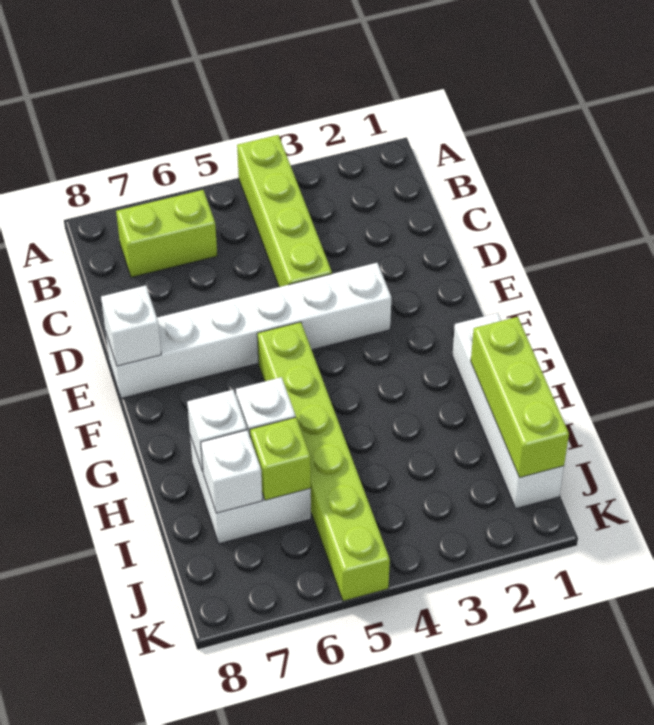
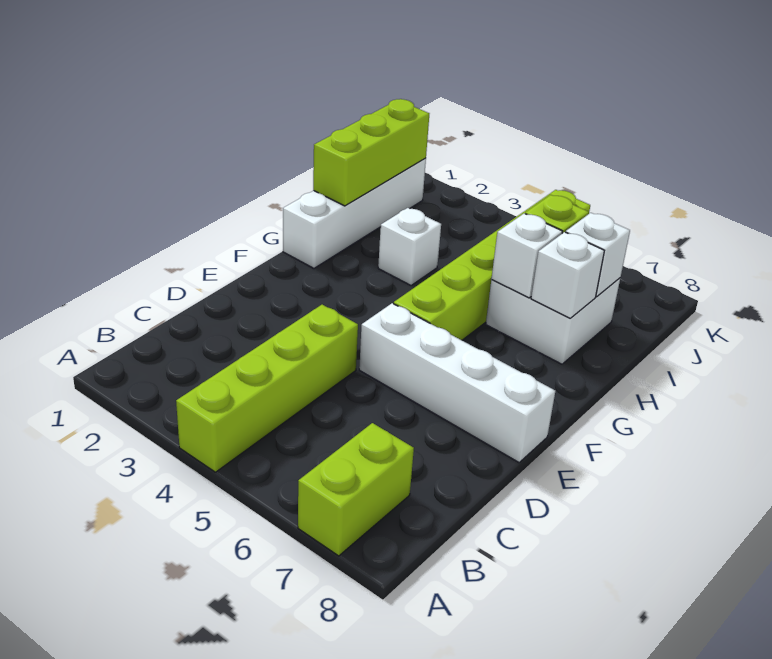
lime brick B6:B7 level 1 -> lime brick A7:B7 level 1
white brick E3:E8 level 1 -> white brick E5:E8 level 1
white brick E8 level 2 -> white brick H3 level 1

